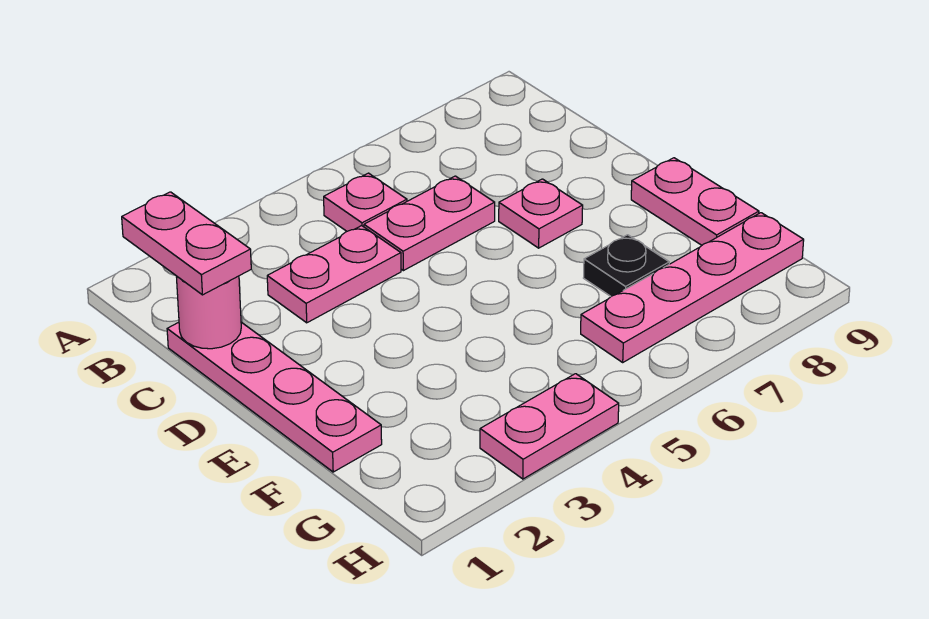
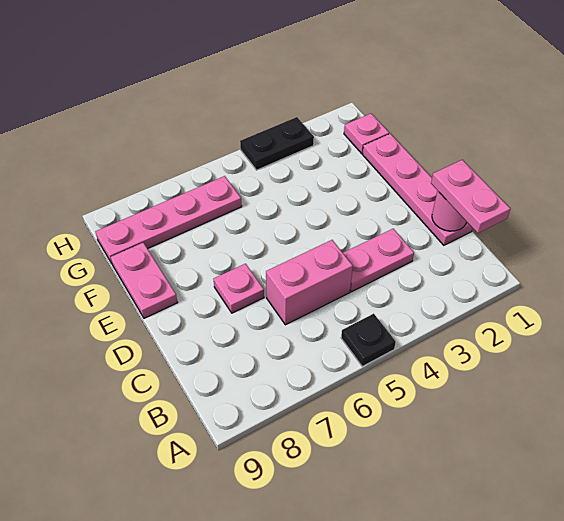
pink plate B5 level 1 -> pink plate G1 level 1
pink plate C5:C6 level 1 -> pink brick C5:C6 level 1
black plate F7 level 1 -> black plate A5 level 1
pink plate H3:H4 level 1 -> black plate H3:H4 level 1

